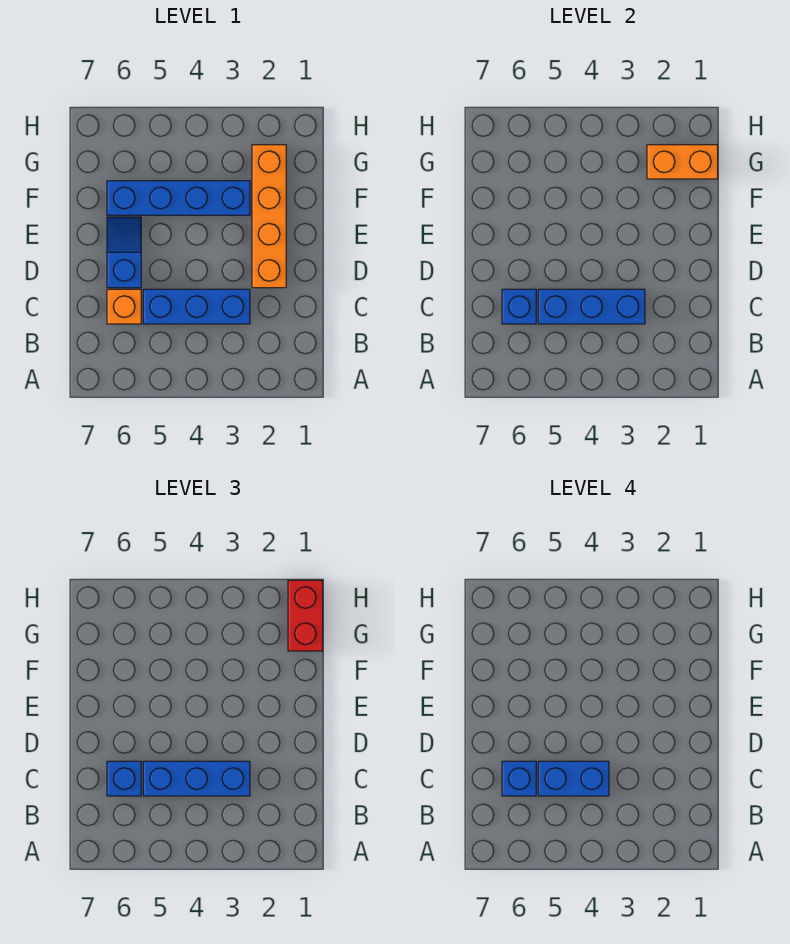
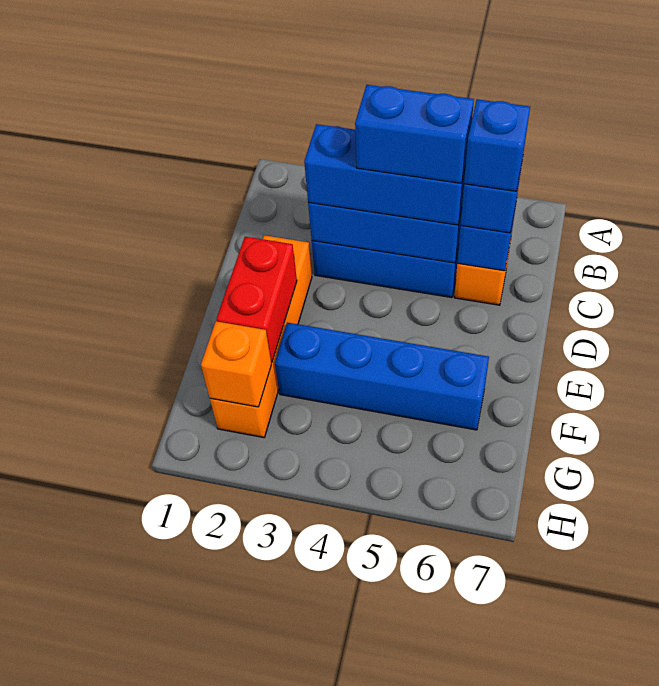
blue slope D6:E6 level 1 top D -> none
orange brick G1:G2 level 2 -> orange brick G2 level 2
red brick G1:H1 level 3 -> red brick E2:F2 level 2

